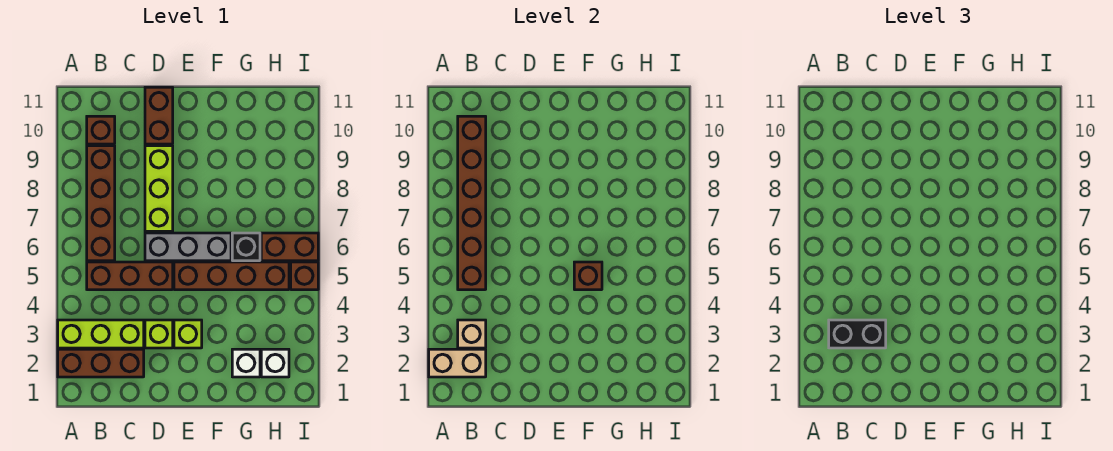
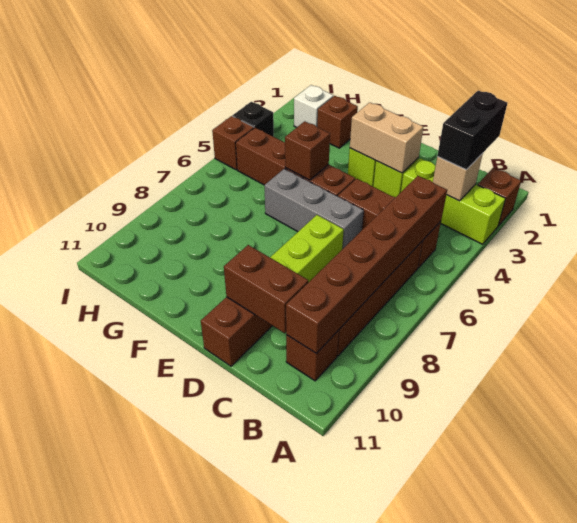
brown brick A2:C2 level 1 -> brown brick A2 level 1
tan brick A2:B2 level 2 -> tan brick D3:E3 level 2
black brick B3:C3 level 3 -> black brick B2:B3 level 3
white brick G2 level 1 -> brown brick G2 level 1
black brick G6 level 1 -> black brick I4 level 1
brown brick H6:I6 level 1 -> brown brick C10:D10 level 2

